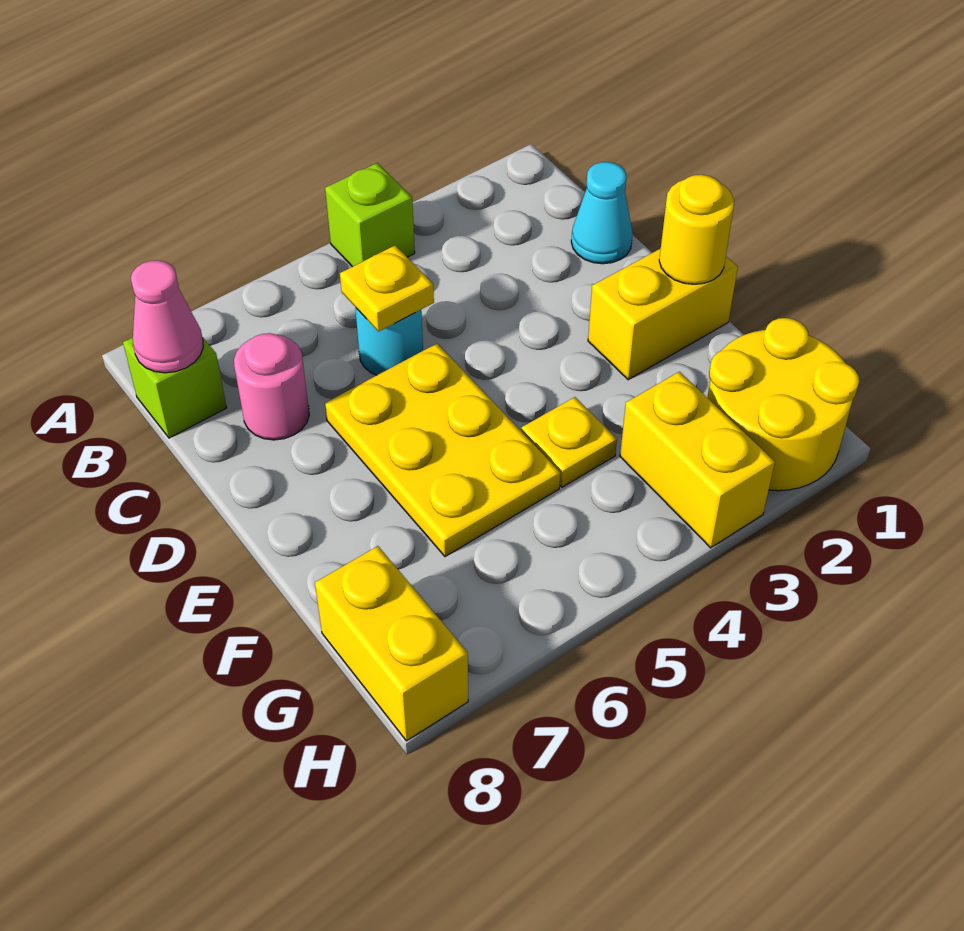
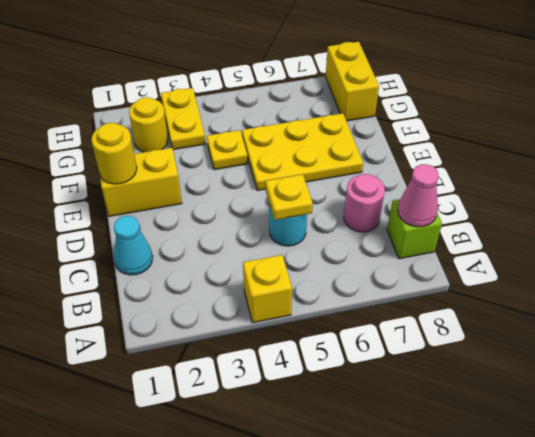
lime brick A4 level 1 -> yellow brick A4 level 1
yellow plate D5:F6 level 1 -> yellow plate E5:F7 level 1
yellow round brick G1:H2 level 1 -> yellow round brick G2 level 1
yellow brick G3:H3 level 1 -> yellow plate G3:H3 level 1

